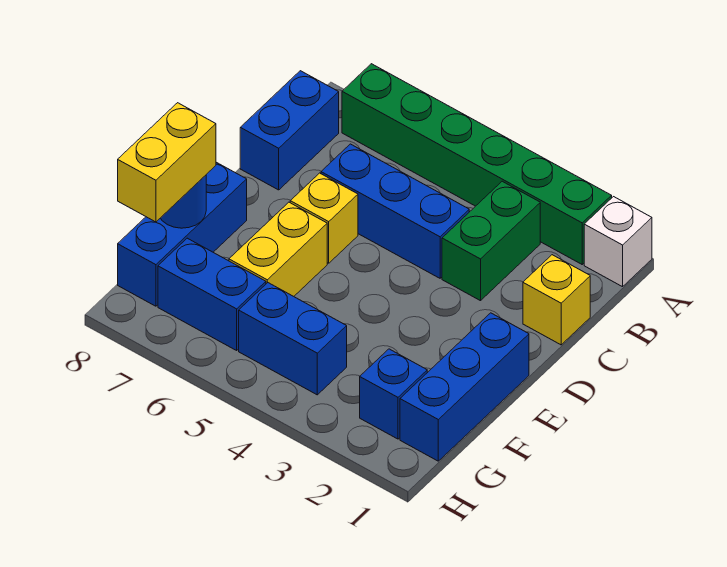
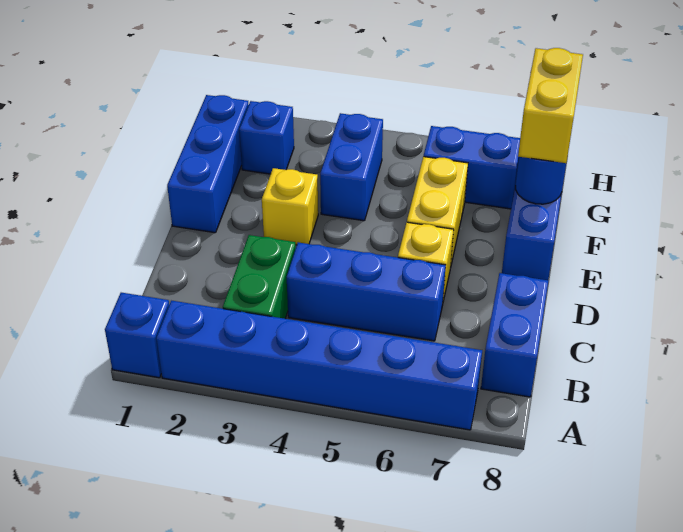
white brick A1 level 1 -> blue brick A1 level 1
green brick A2:A7 level 1 -> blue brick A2:A7 level 1
yellow brick C1 level 1 -> yellow brick E3 level 1
blue brick G4:G5 level 1 -> blue brick F4:G4 level 1

